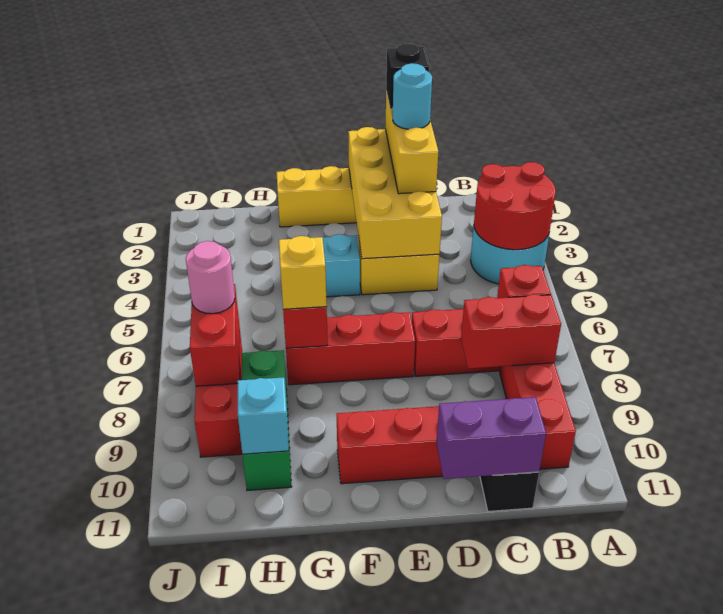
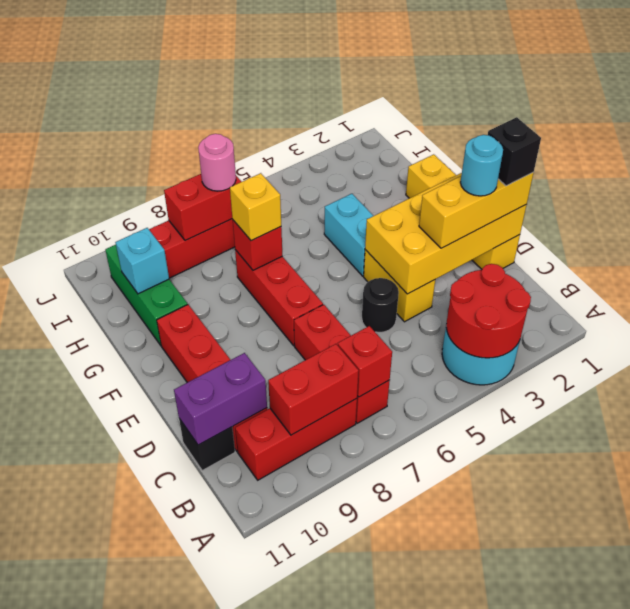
red brick B8:C8 level 2 -> red brick B8:B9 level 2
purple brick C11:D11 level 2 -> purple brick C10:C11 level 2
none -> black round brick D5 level 1
green brick H8:H10 level 1 -> green brick G10:I10 level 1

